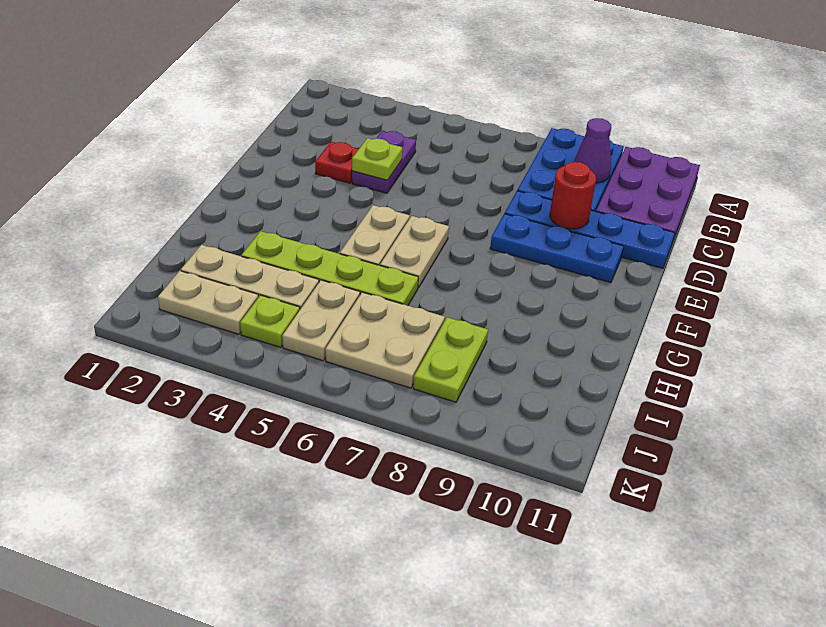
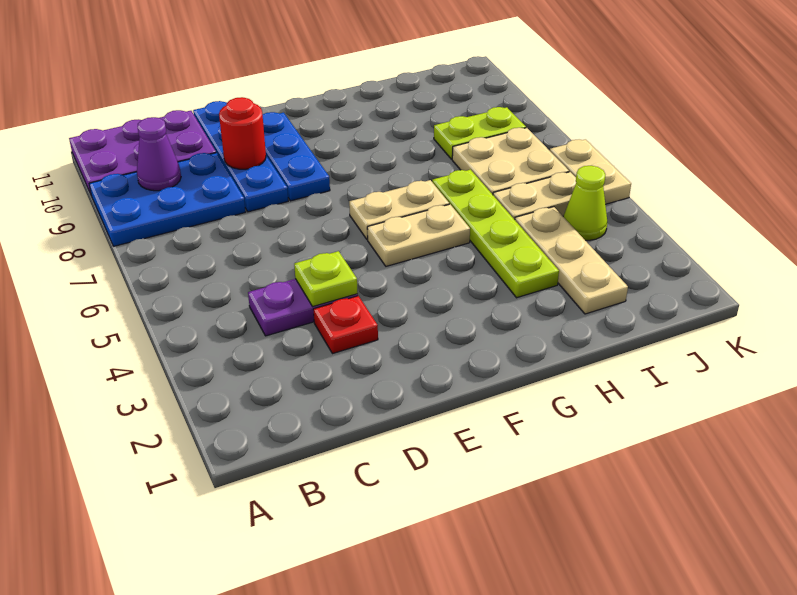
tan plate J2:J3 level 1 -> tan plate K5:K6 level 1
lime plate J4 level 1 -> lime cone J4 level 1

